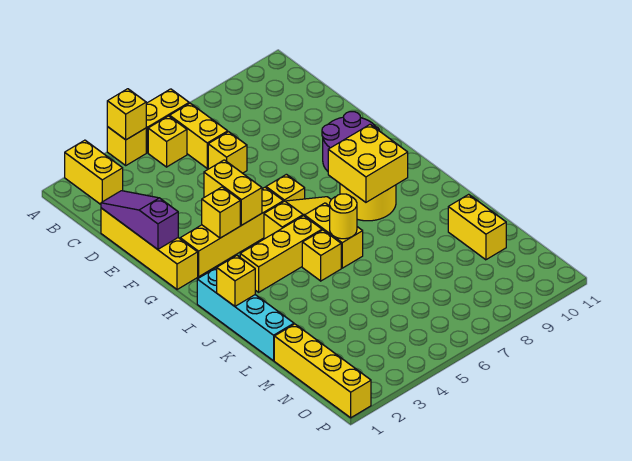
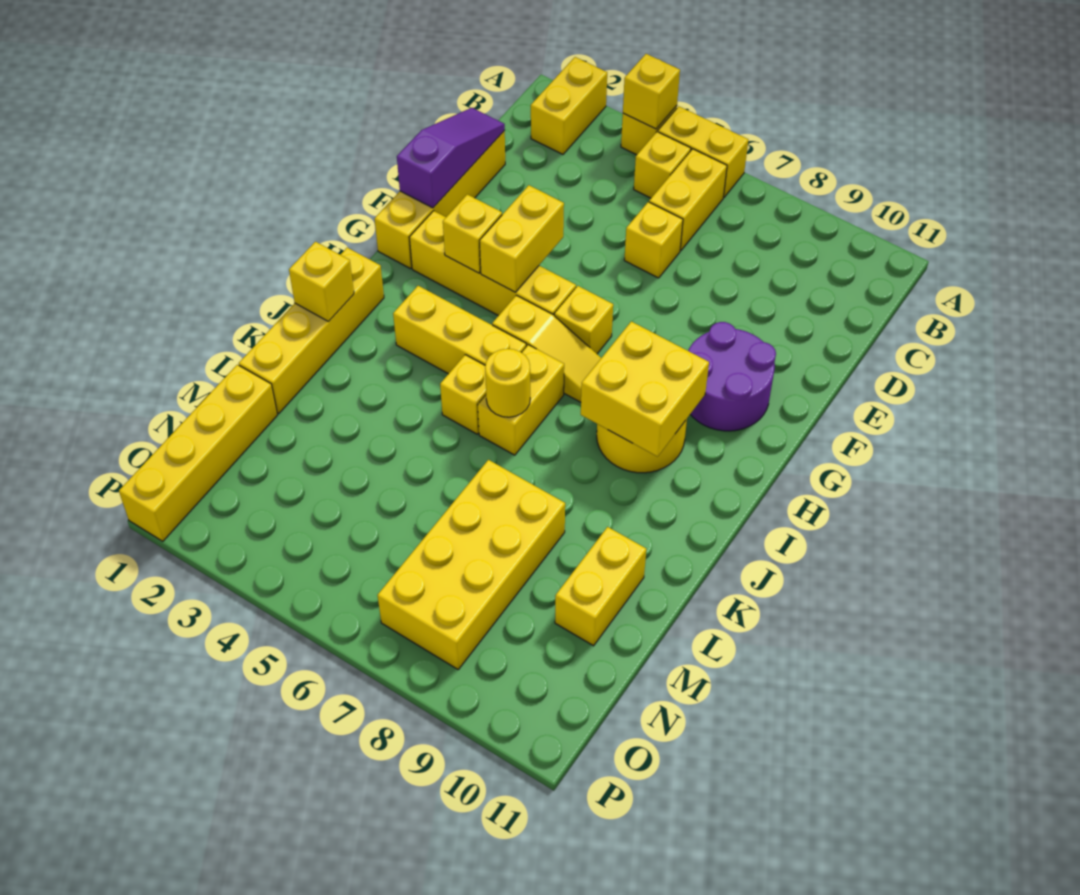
cyan brick I1:L1 level 1 -> yellow brick I1:L1 level 1
none -> yellow brick L7:O8 level 1

